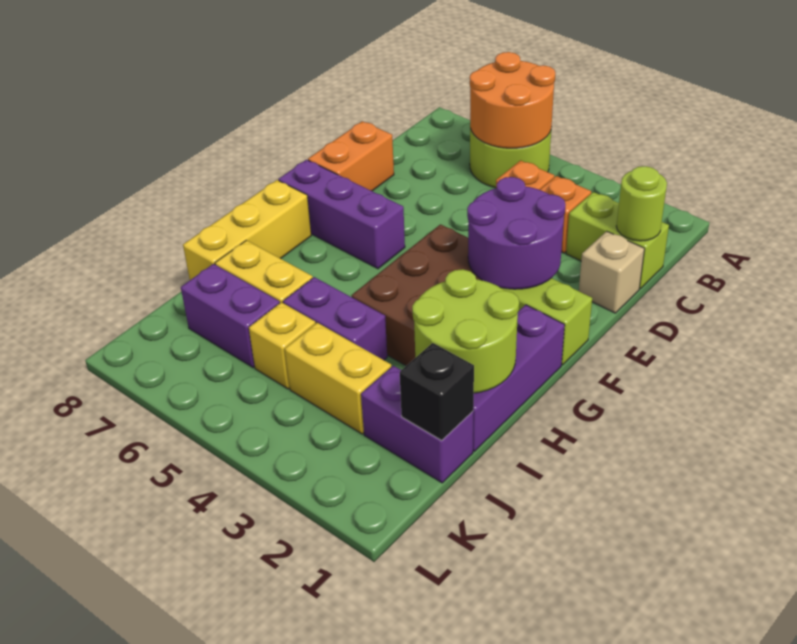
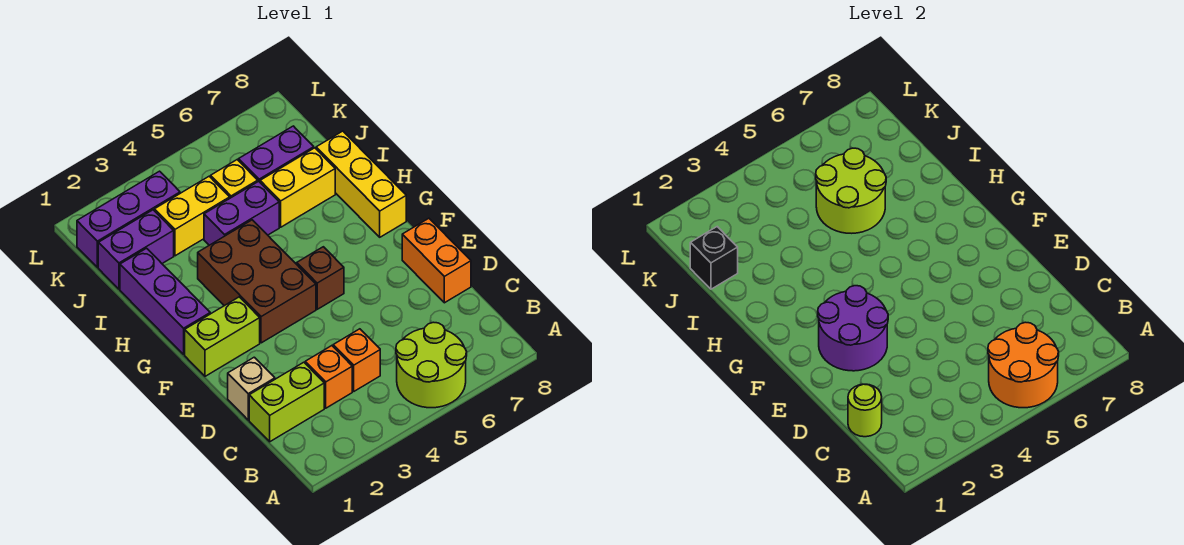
none -> brown brick F5 level 1
purple brick F6:F8 level 1 -> purple brick K1:K3 level 1
lime round brick H1:I2 level 2 -> lime round brick I5:J6 level 2

